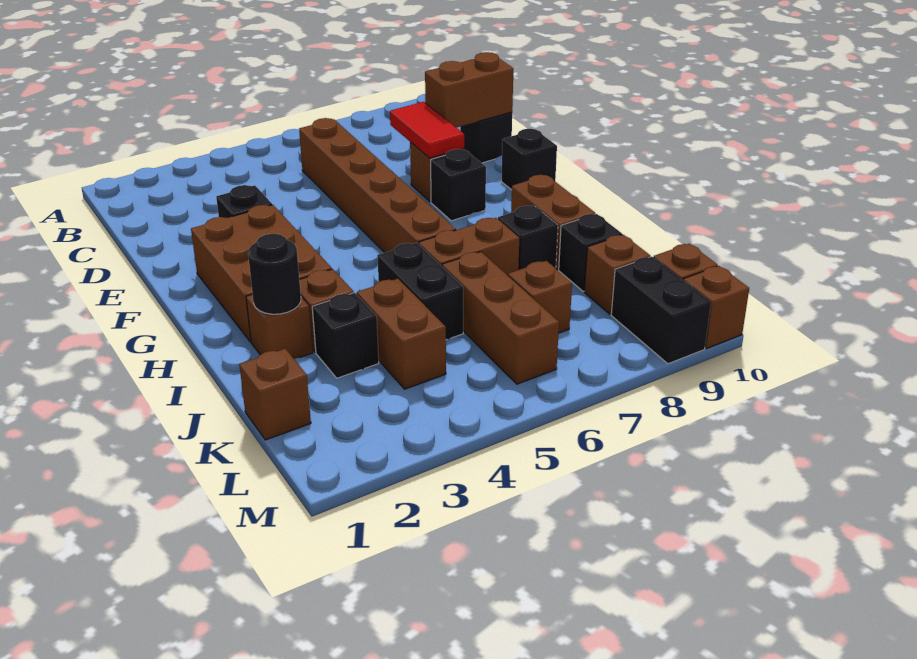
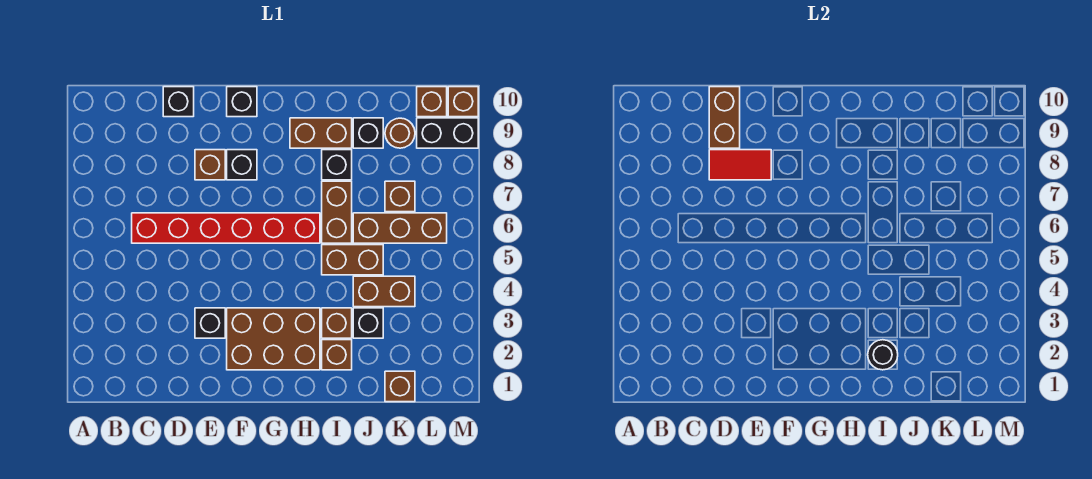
brown brick C6:H6 level 1 -> red brick C6:H6 level 1
black brick I5:J5 level 1 -> brown brick I5:J5 level 1
brown brick K9 level 1 -> brown round brick K9 level 1

